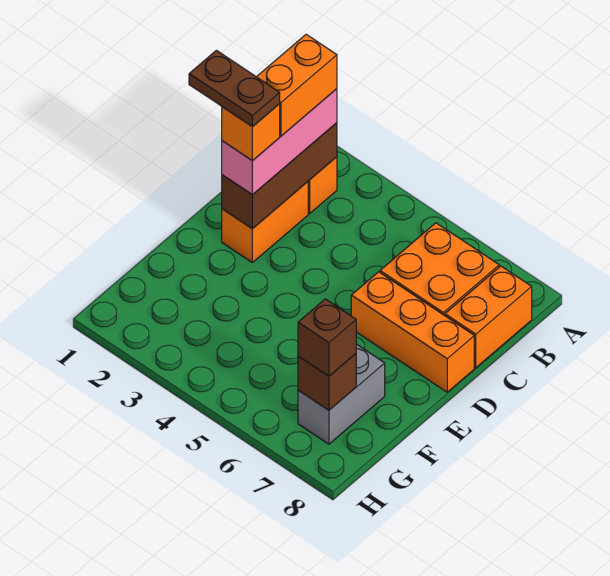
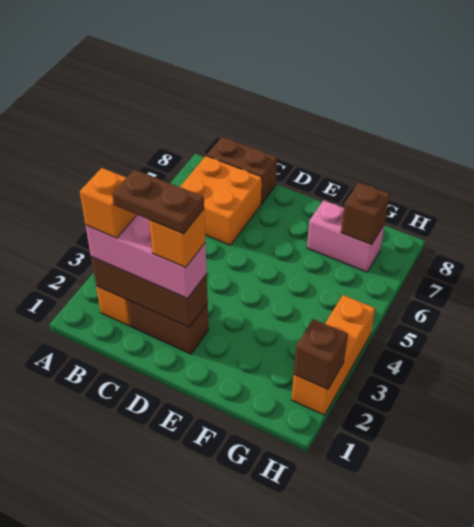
orange brick B2:C2 level 4 -> orange brick B2 level 4
orange brick B8:C8 level 1 -> brown brick B8:C8 level 1
orange brick C2:D2 level 1 -> brown brick C2:D2 level 1
brown plate D1:D2 level 5 -> brown plate C2:D2 level 5
orange brick D6:D8 level 1 -> orange brick H2:H4 level 1
grey brick F7:G7 level 1 -> pink brick F7:G7 level 1
brown brick G7 level 3 -> brown brick H2 level 2

